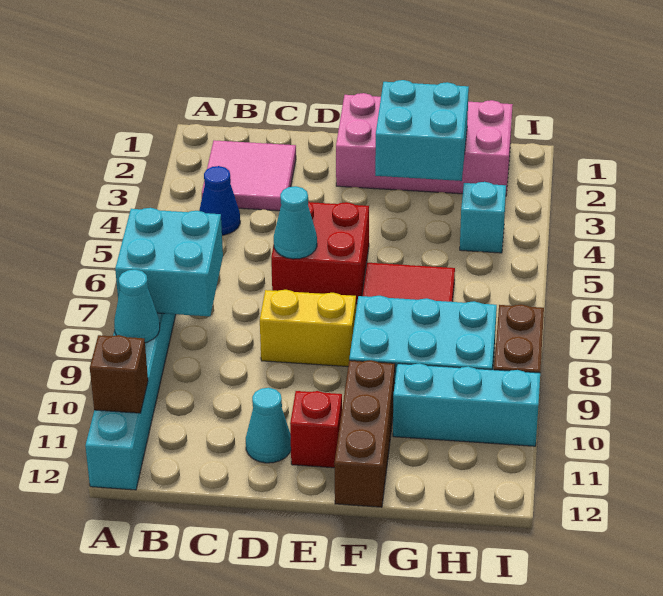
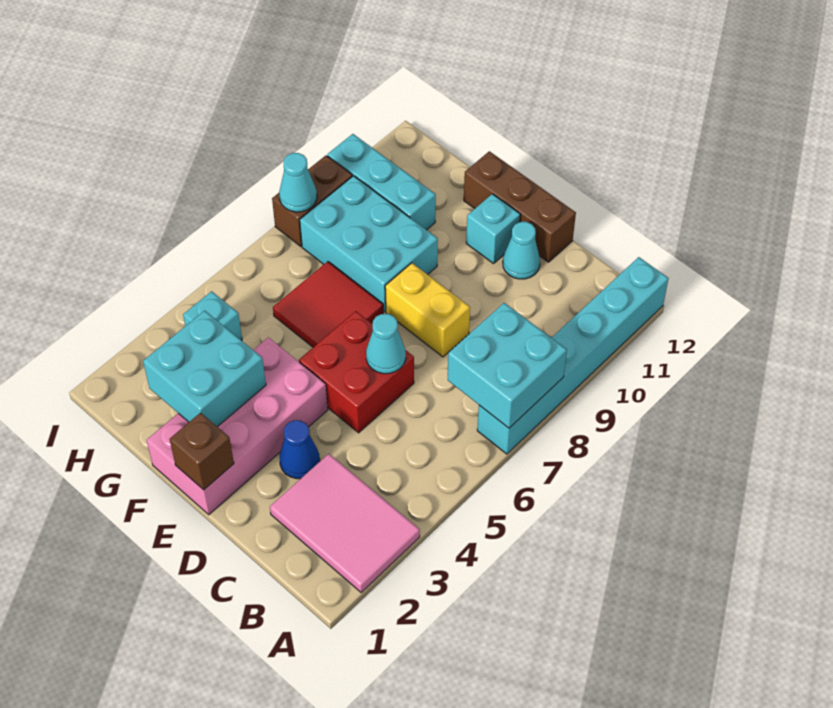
cyan cone A9 level 2 -> cyan cone I8 level 2
brown brick A11 level 2 -> brown brick E1 level 2
pink tile B2:C3 level 1 -> pink tile A2:C3 level 1
blue cone B4 level 1 -> blue cone D3 level 1
pink brick E1:H2 level 1 -> pink brick E1:F4 level 1
red brick E11 level 1 -> cyan brick E11 level 1
brown brick F10:F12 level 1 -> brown brick D12:F12 level 1

